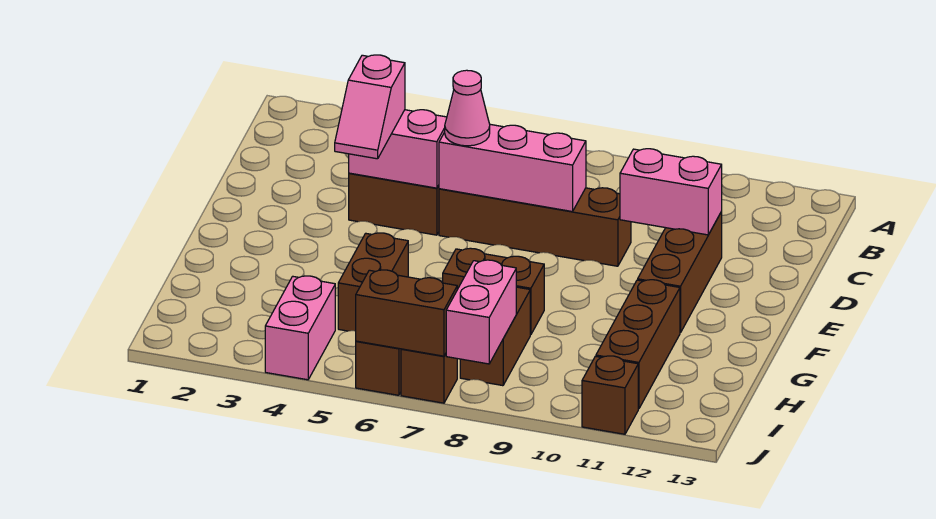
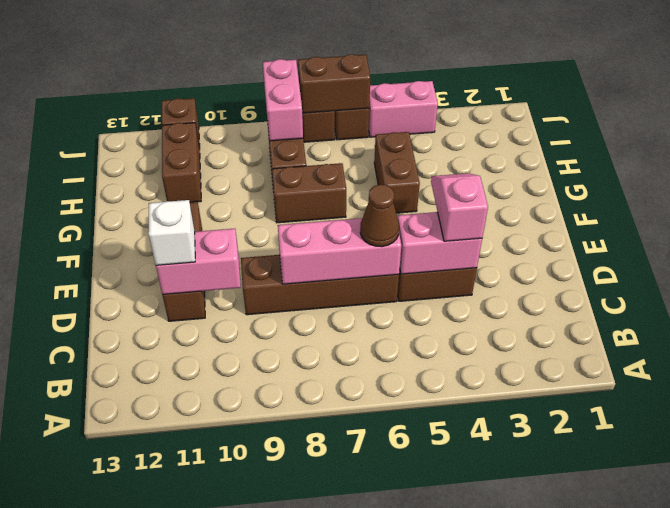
pink cone D6 level 3 -> brown cone D6 level 3
none -> white brick D11 level 3
brown brick G11:I11 level 1 -> brown brick H11:I11 level 1
pink brick I4:J4 level 1 -> pink brick J4:J5 level 1

